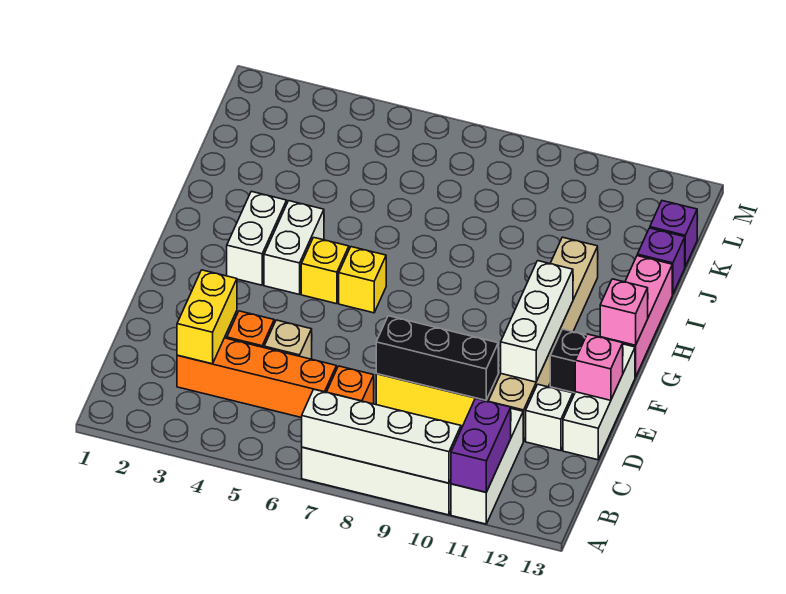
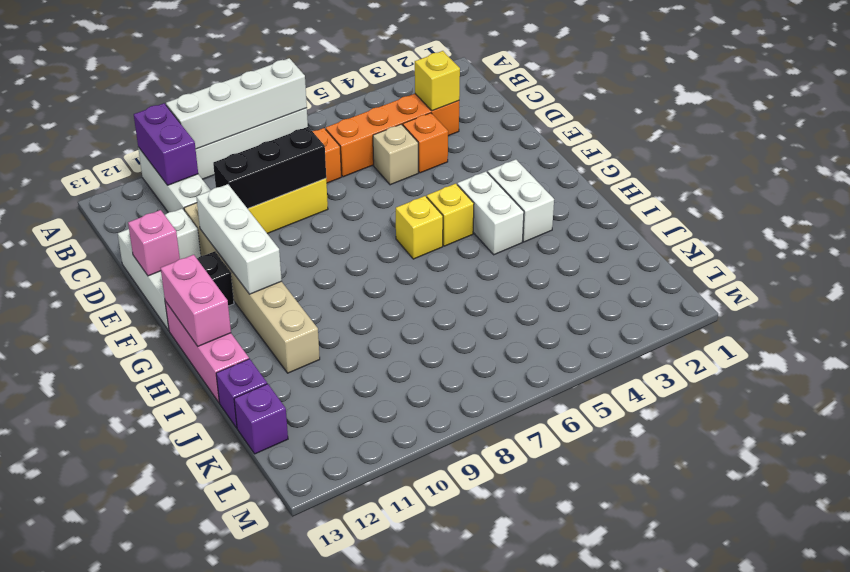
yellow brick C3:D3 level 2 -> yellow brick C3 level 2
pink brick G13 level 2 -> pink brick G13:H13 level 2

